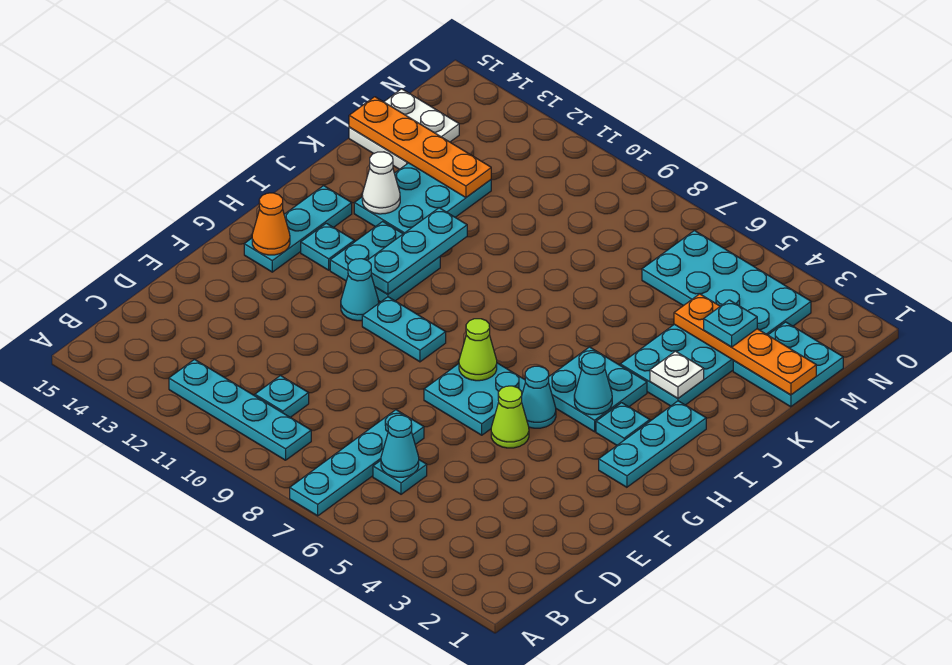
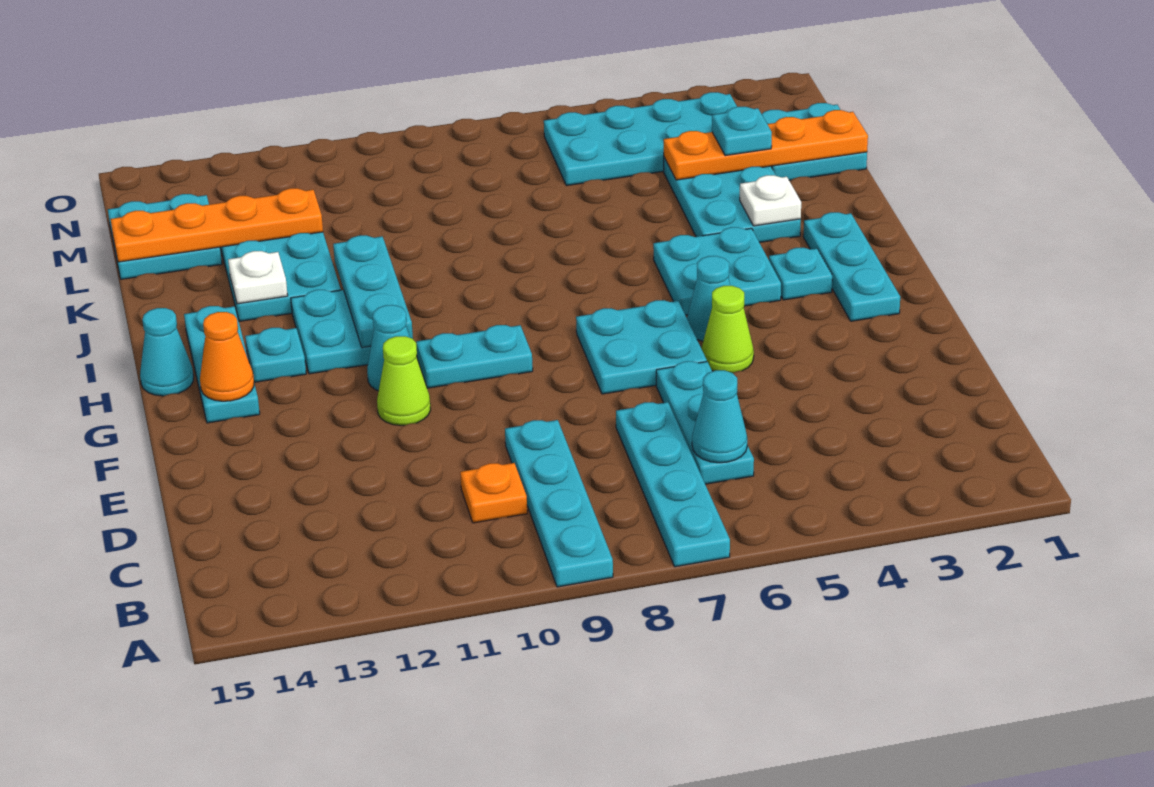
cyan plate B9:B12 level 1 -> cyan plate A9:D9 level 1
cyan plate C6 level 1 -> cyan plate C6:E6 level 1
cyan plate C10 level 1 -> orange plate C10 level 1
lime cone G7 level 2 -> lime cone F11 level 1
cyan cone H4 level 2 -> cyan cone H15 level 1
white cone J13 level 2 -> white plate J13 level 2
white plate L14:M15 level 1 -> cyan plate L14:M15 level 1

